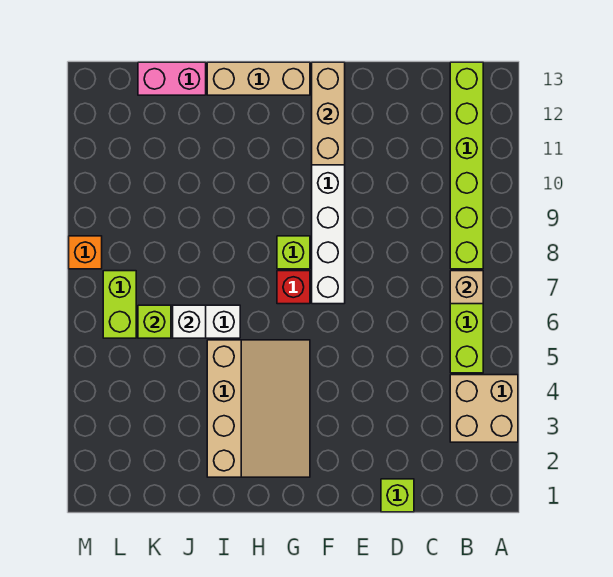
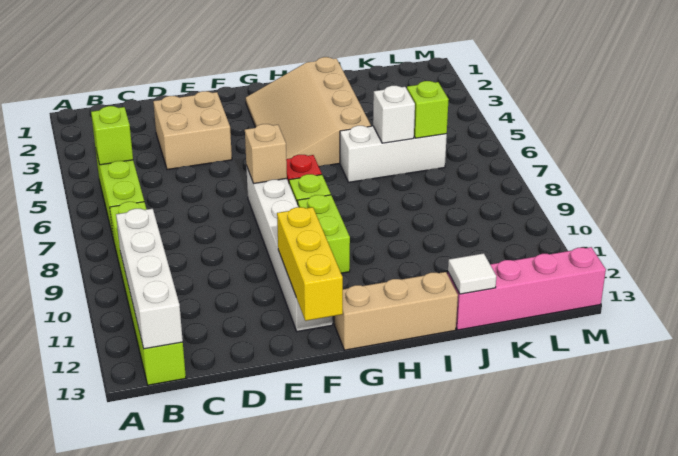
tan brick A3:B4 level 1 -> tan brick D3:E4 level 1
tan brick B7 level 2 -> tan brick F7 level 2
none -> white brick B10:B13 level 2
lime brick D1 level 1 -> lime brick B5 level 2
tan brick F11:F13 level 2 -> yellow brick F11:F13 level 2
pink brick J13:K13 level 1 -> pink brick J13:M13 level 1
none -> white tile J13 level 2
lime brick L6:L7 level 1 -> lime brick G9:G10 level 1
orange brick M8 level 1 -> none

